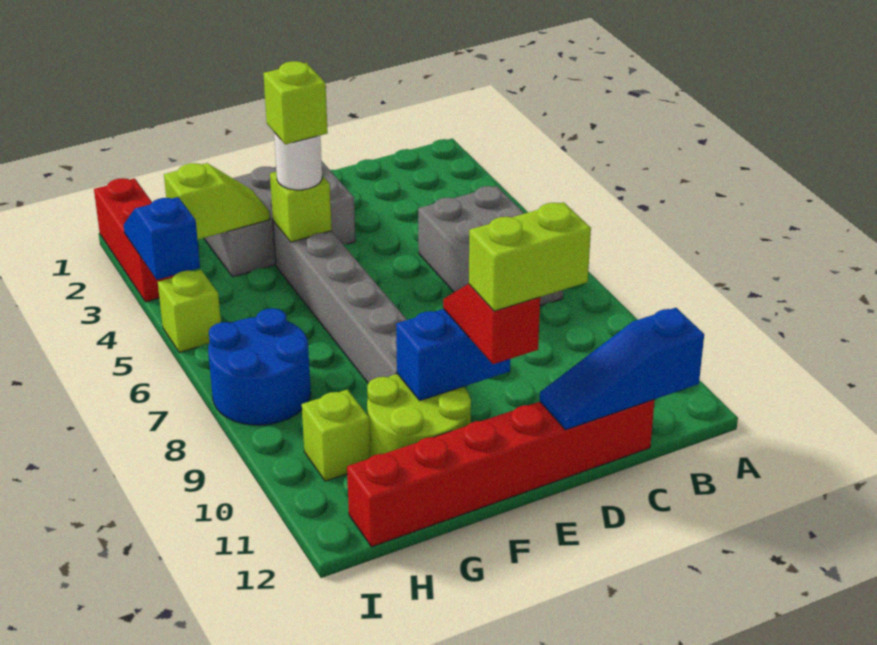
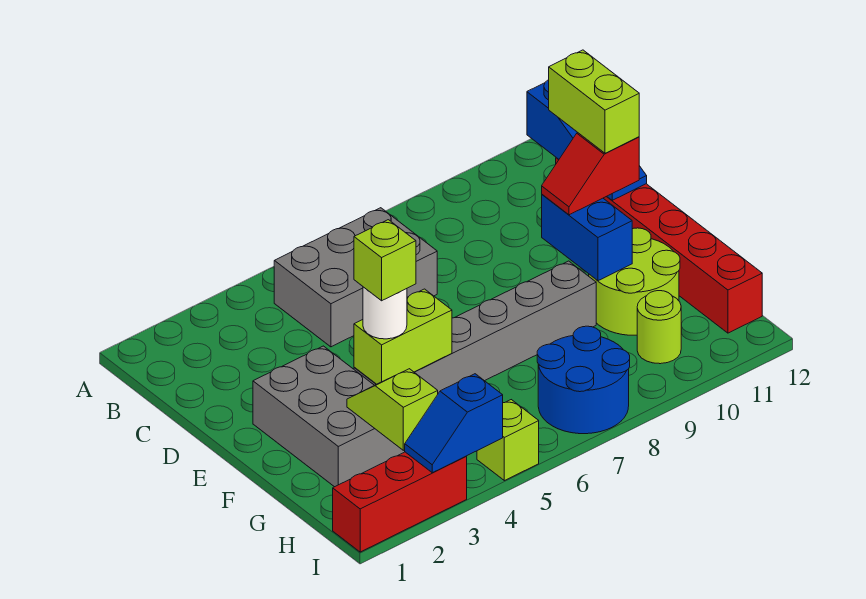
lime brick F4 level 2 -> lime brick F4:F5 level 2
lime brick H10 level 1 -> lime round brick H10 level 1

